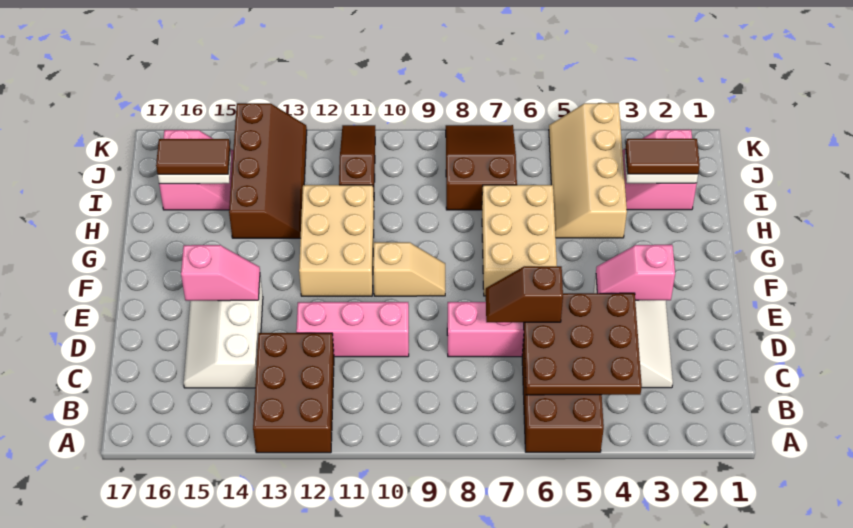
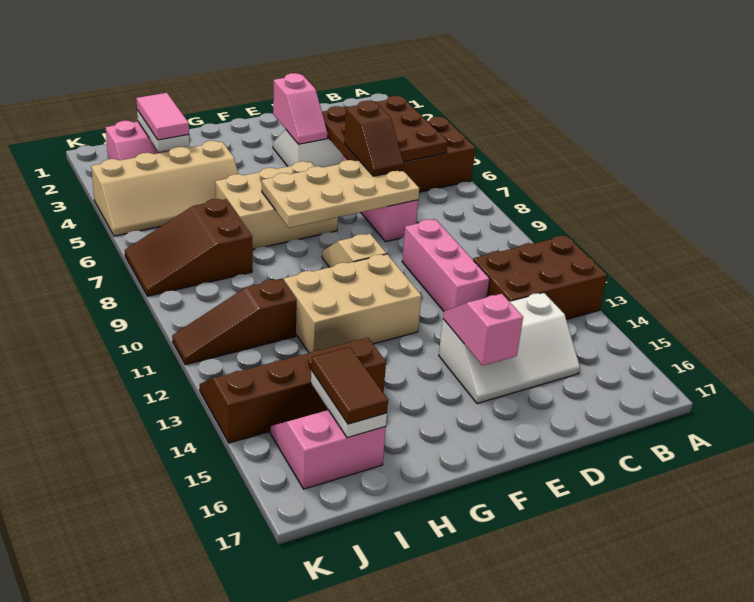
none -> tan plate D7:G8 level 2
brown tile I2:I3 level 3 -> pink tile I2:I3 level 3

